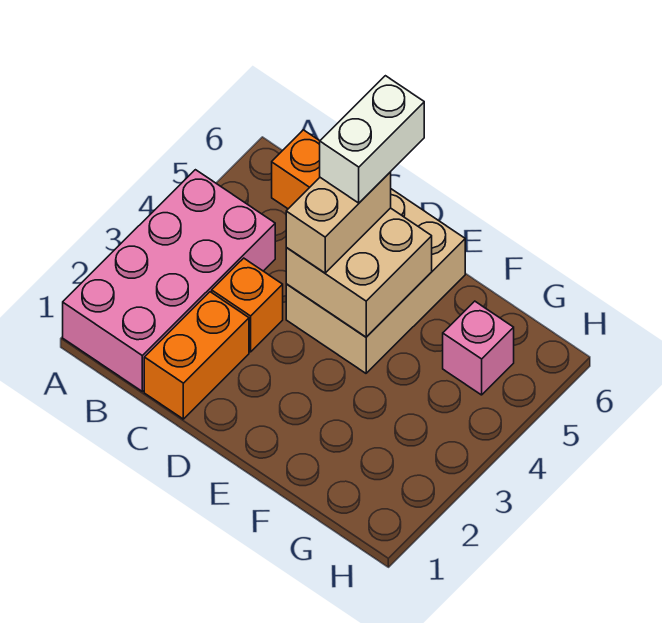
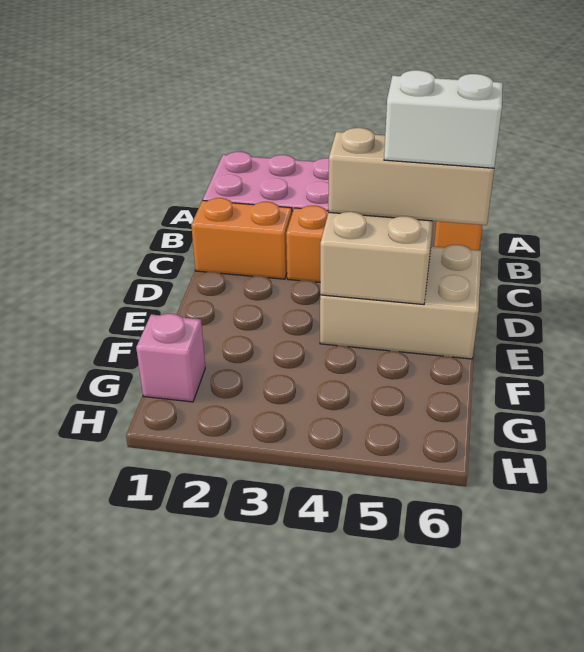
tan brick D4:D5 level 3 -> tan brick D4:D6 level 3
pink brick G5 level 1 -> pink brick G1 level 1

